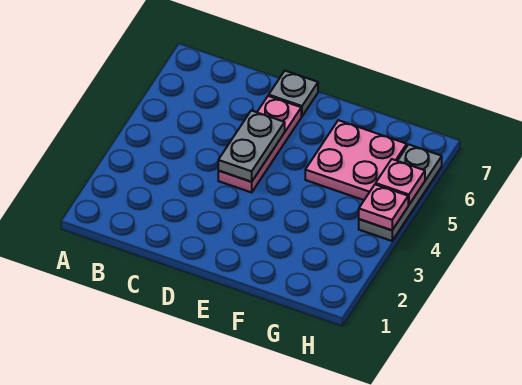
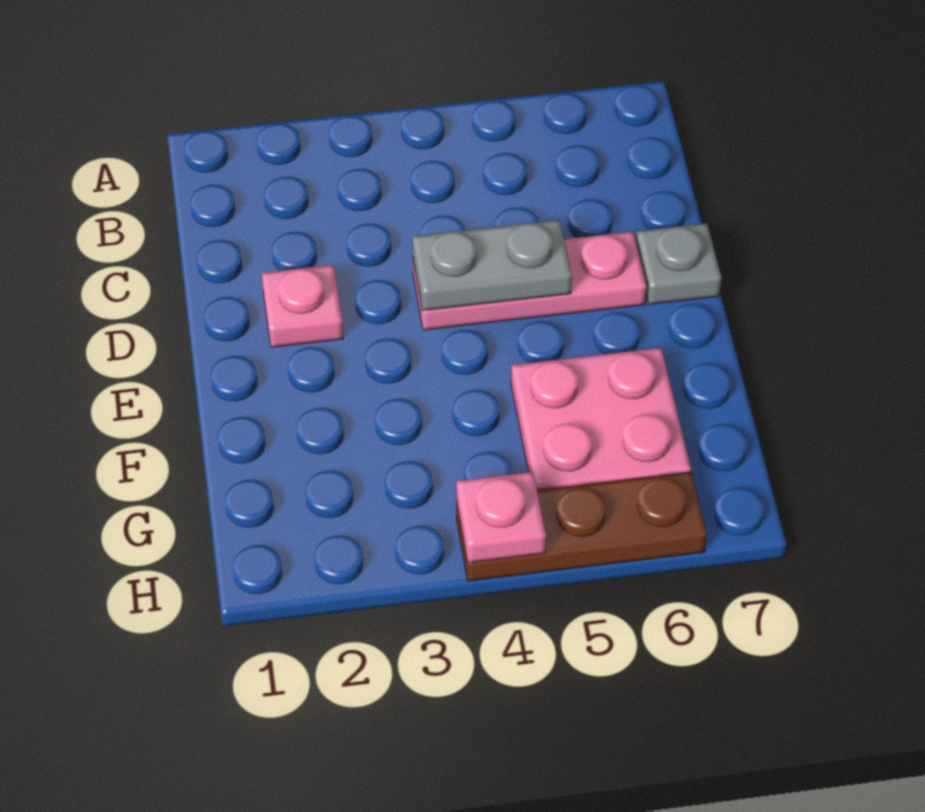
grey plate H4:H6 level 1 -> brown plate H4:H6 level 1
pink plate H5 level 2 -> pink plate D2 level 1

